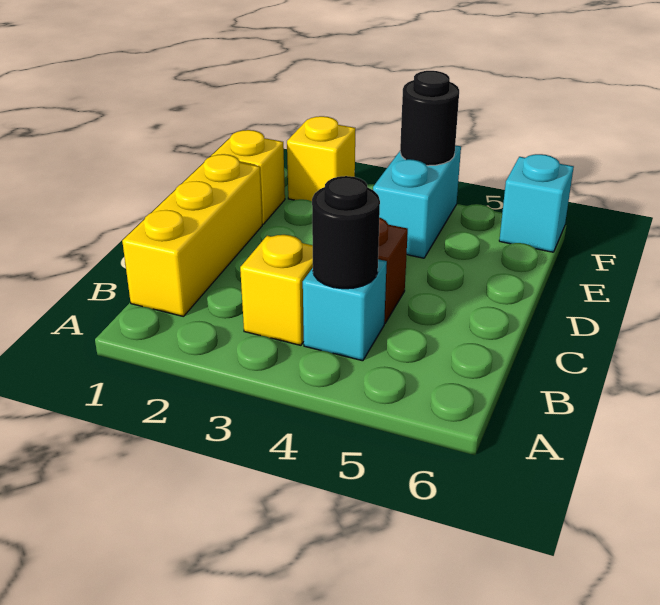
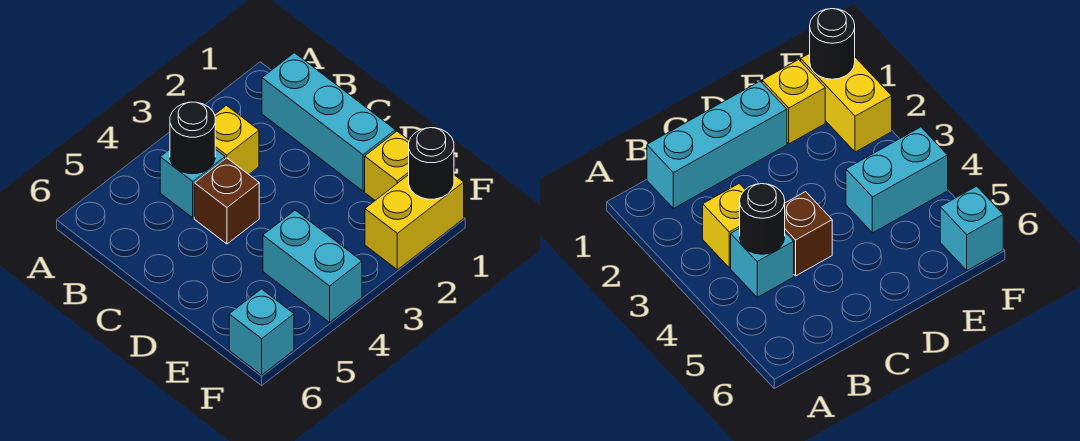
yellow brick B1:D1 level 1 -> cyan brick B1:D1 level 1
yellow brick F2 level 1 -> yellow brick F1:F2 level 1
black round brick F4 level 2 -> black round brick F1 level 2

